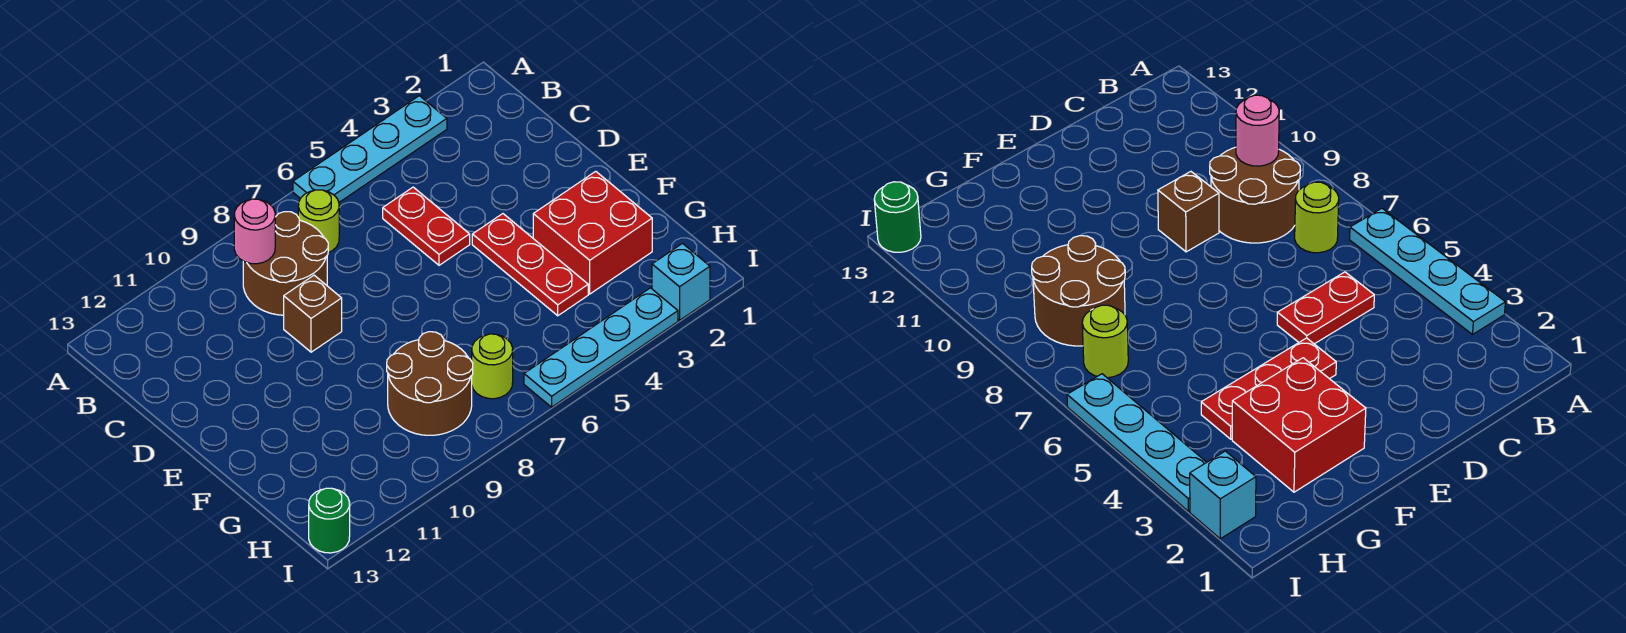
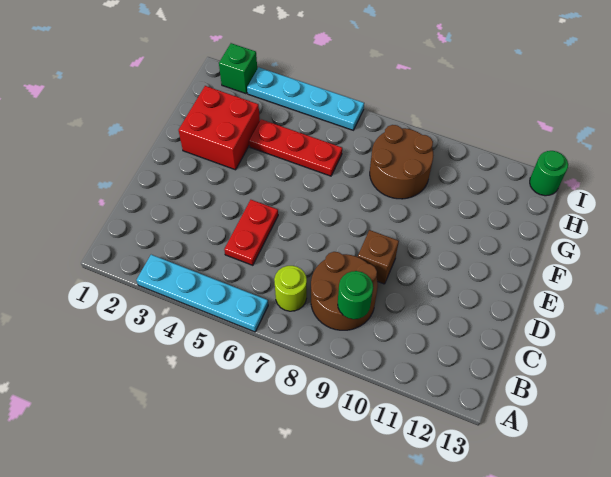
pink round brick B9 level 2 -> green round brick B9 level 2
red plate E4:G4 level 1 -> red plate G4:G6 level 1
lime round brick H7 level 1 -> none
cyan brick I2 level 1 -> green brick I2 level 1

